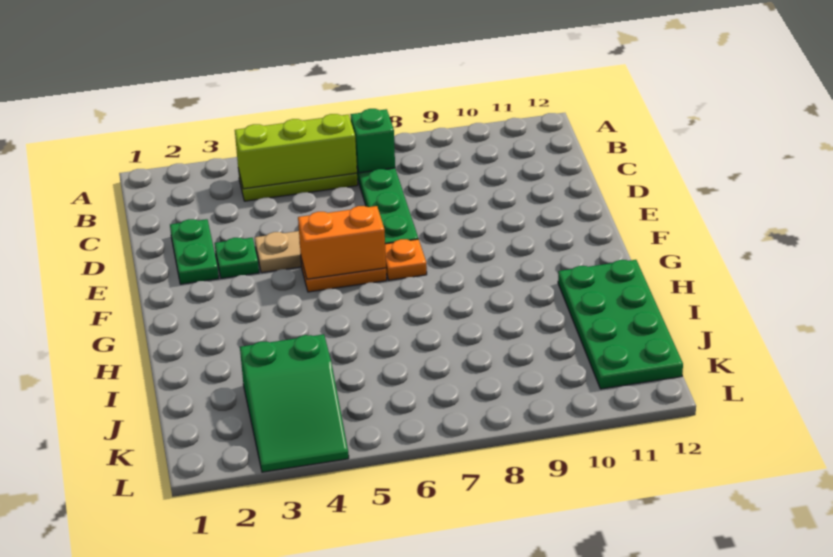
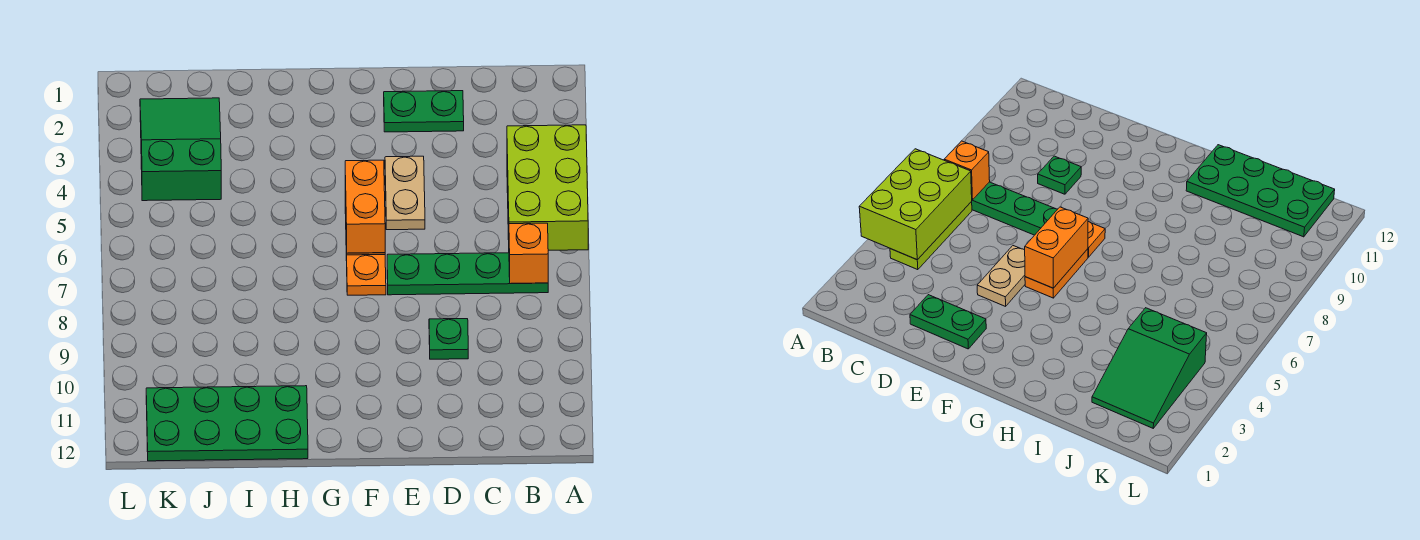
lime brick B4:B6 level 2 -> lime brick A4:B6 level 2
green brick B7 level 2 -> orange brick B7 level 2
green plate E3 level 1 -> green plate D9 level 1
green slope J3:L4 level 1 top J -> green slope J2:K4 level 1 top 4

